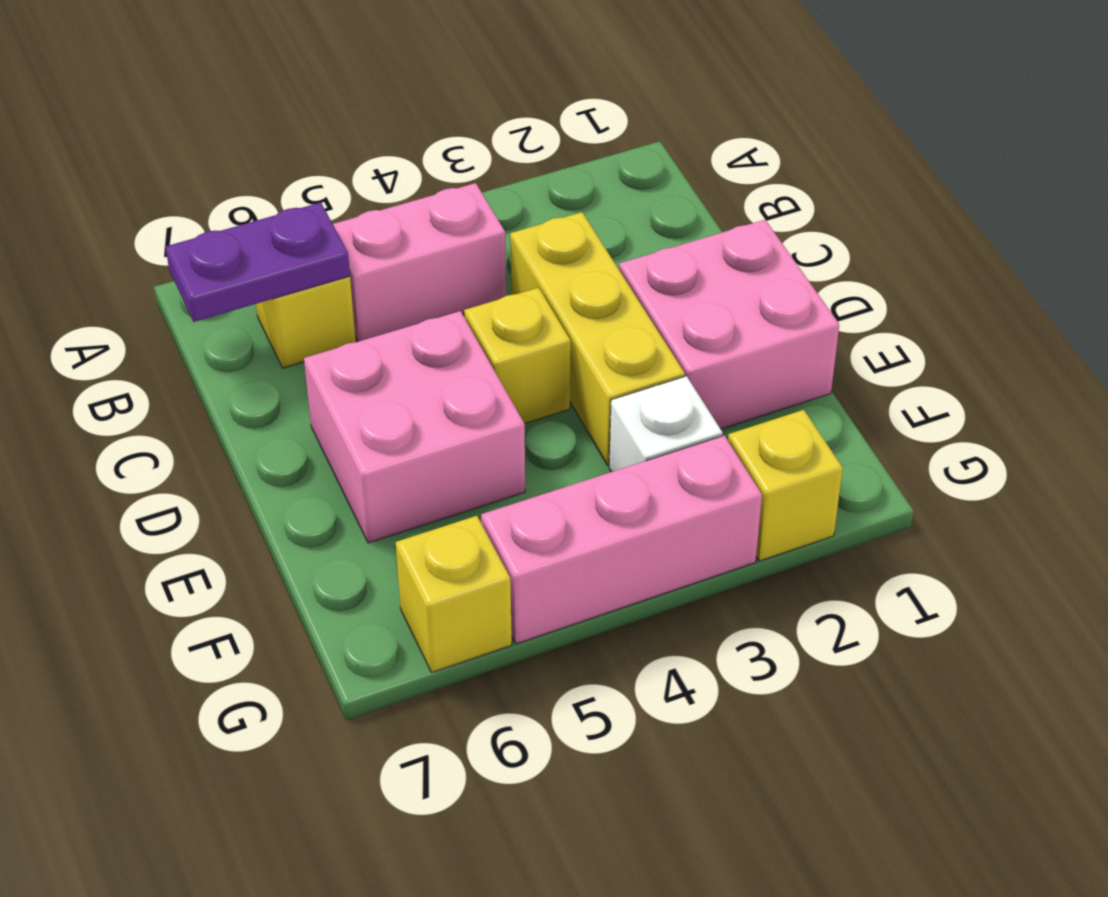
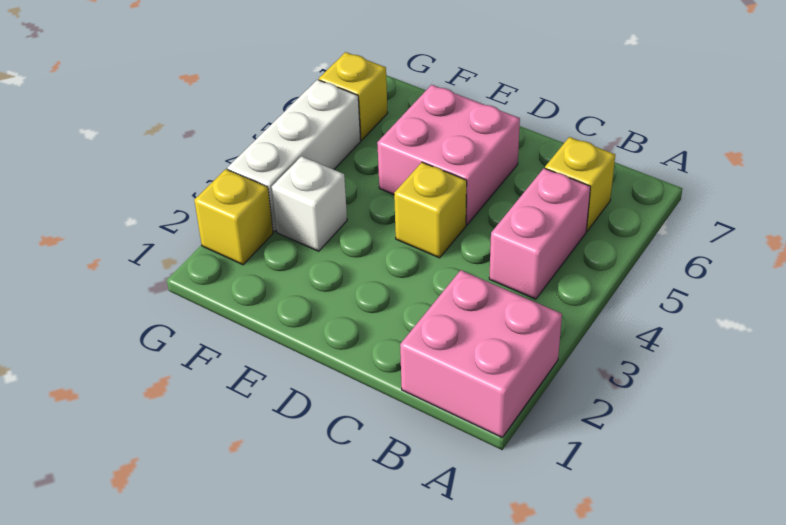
purple plate B6:B7 level 2 -> none
yellow brick C3:E3 level 1 -> none
pink brick D1:E2 level 1 -> pink brick A1:B2 level 1
pink brick G3:G5 level 1 -> white brick G3:G5 level 1

